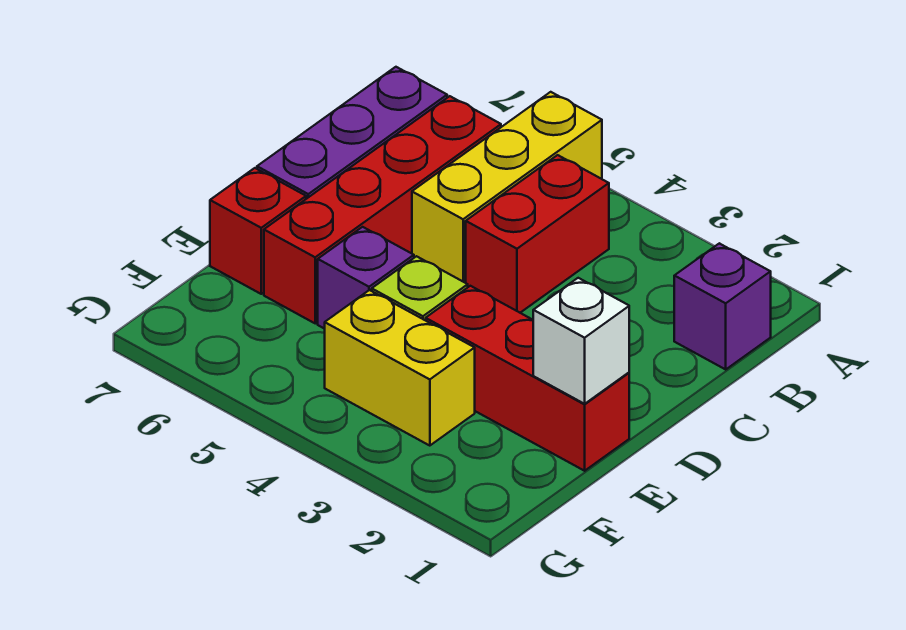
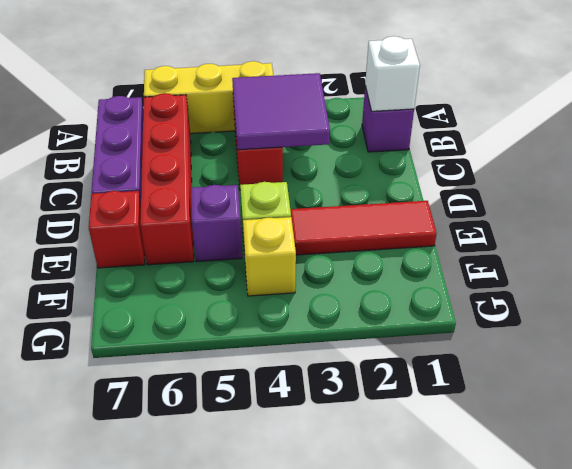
yellow brick A5:C5 level 1 -> yellow brick A4:A6 level 1
none -> purple tile B3:C4 level 2
red brick E1:E3 level 1 -> red tile E1:E3 level 1
white brick E1 level 2 -> white brick B1 level 2
yellow brick F3:F4 level 1 -> yellow brick F4 level 1

